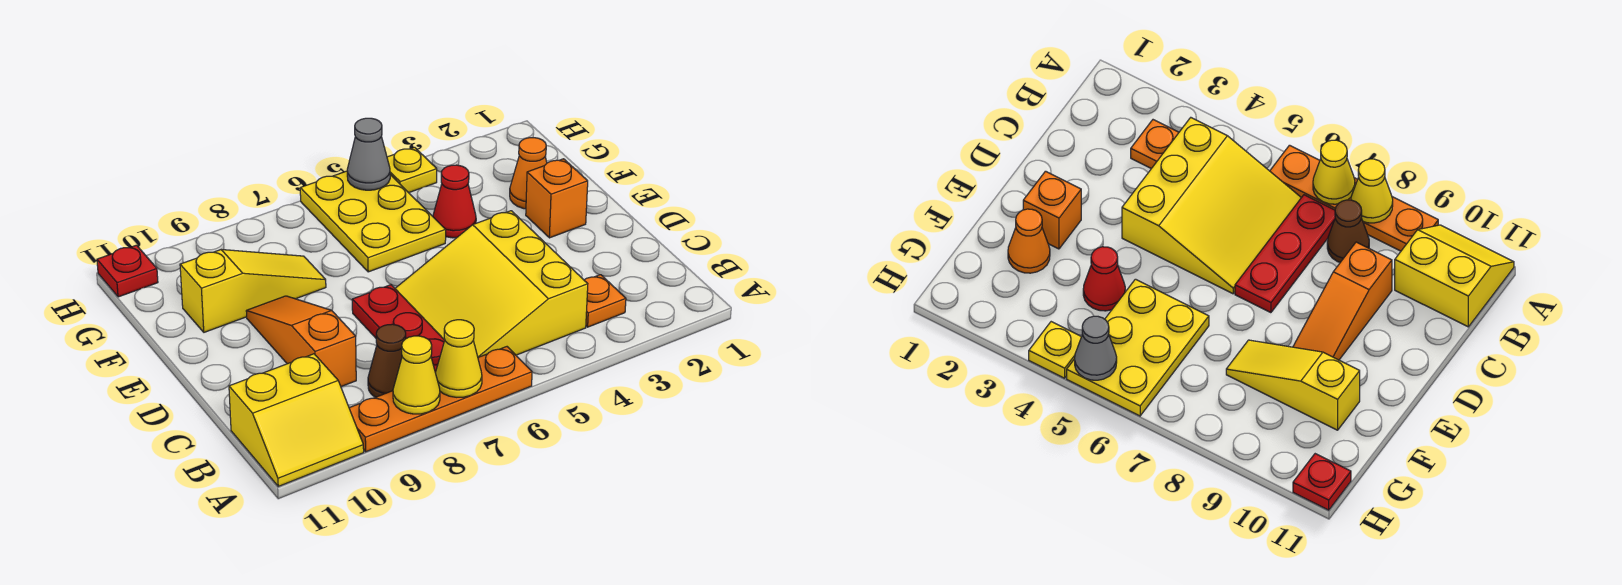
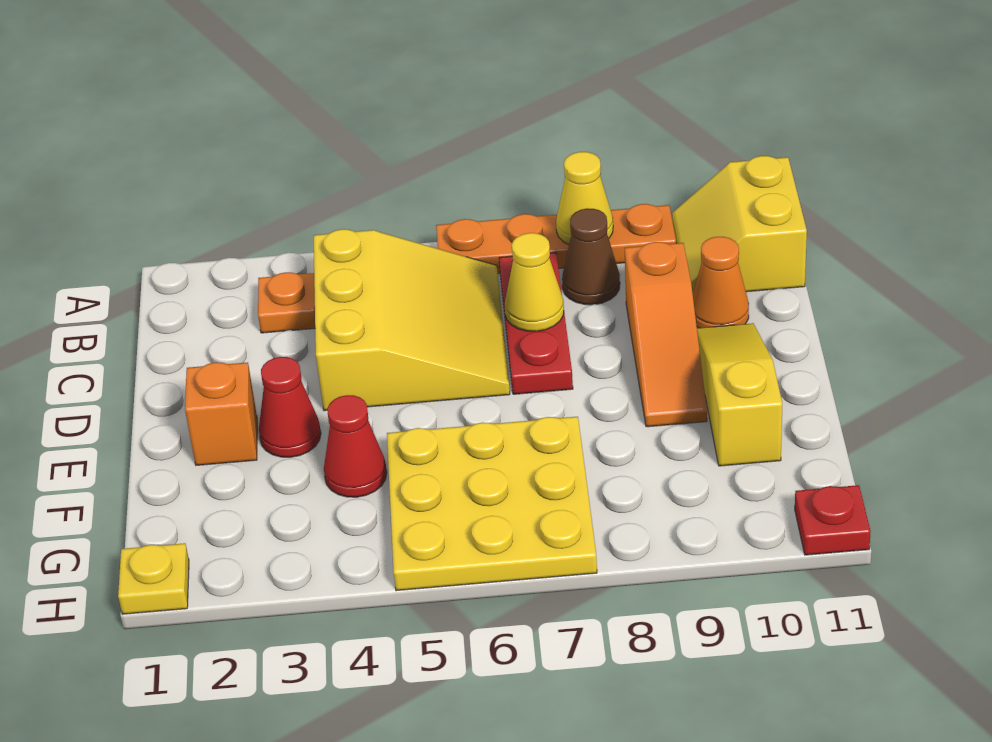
yellow cone A7 level 2 -> yellow cone C7 level 2
yellow slope A10:B11 level 1 top B -> yellow slope A10:B11 level 1 top 11
none -> red cone E3 level 1
orange cone F2 level 1 -> orange cone C10 level 1
yellow plate F5:H6 level 1 -> yellow plate F5:H7 level 1
yellow slope F8:F10 level 1 top 10 -> yellow slope D10:F10 level 1 top F
yellow plate H4 level 1 -> yellow plate H1 level 1
grey cone H5 level 2 -> none

